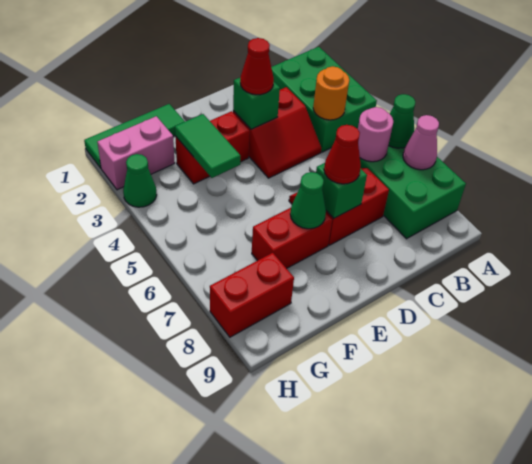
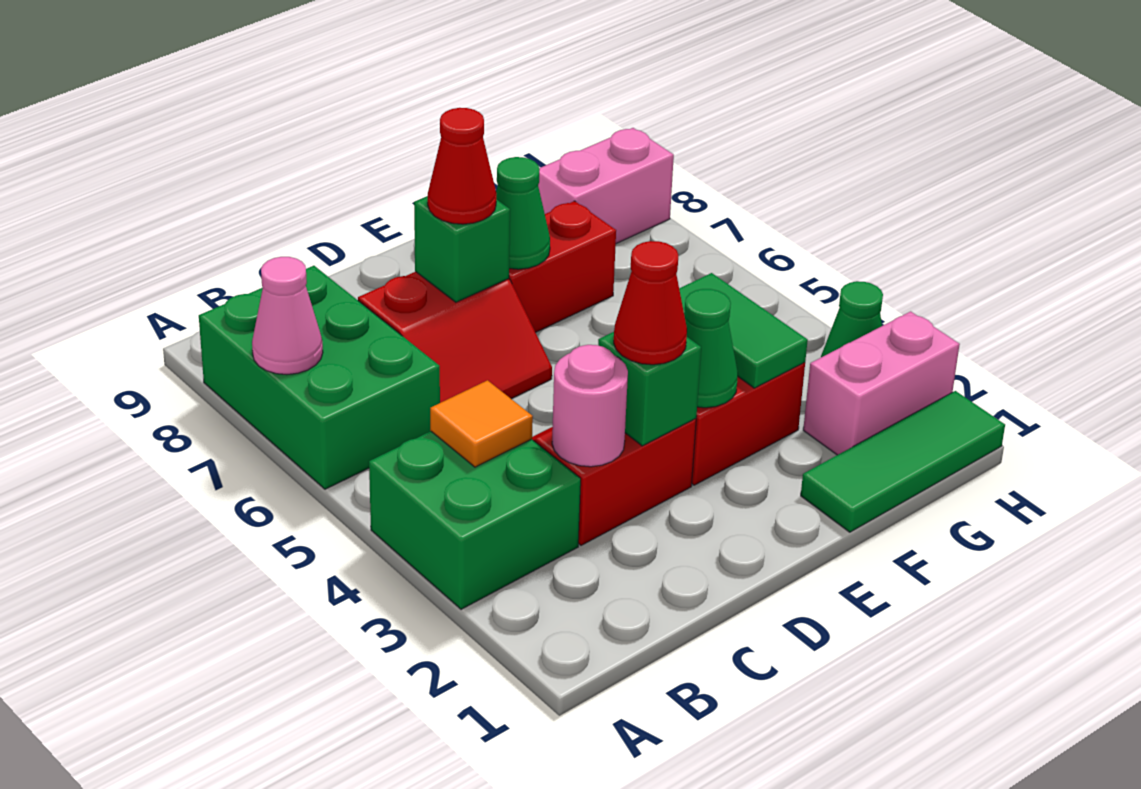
green brick A2:B4 level 1 -> green brick A3:B4 level 1
green cone A6 level 2 -> green cone E3 level 2
orange round brick B4 level 2 -> orange tile B4 level 2
pink round brick B6 level 2 -> pink round brick C3 level 2
red brick G8:H8 level 1 -> pink brick G8:H8 level 1

